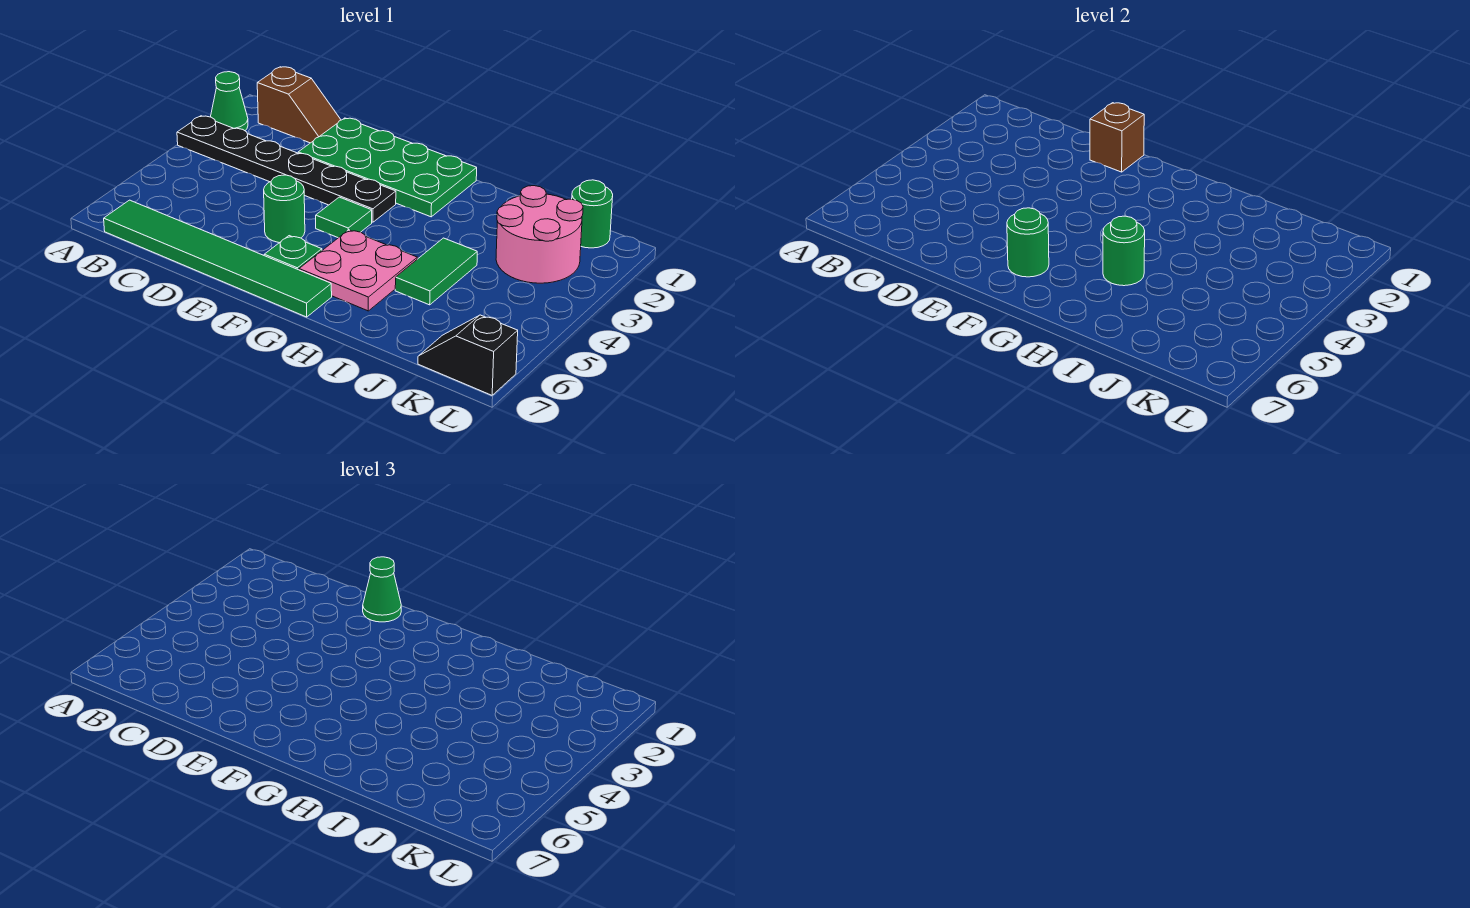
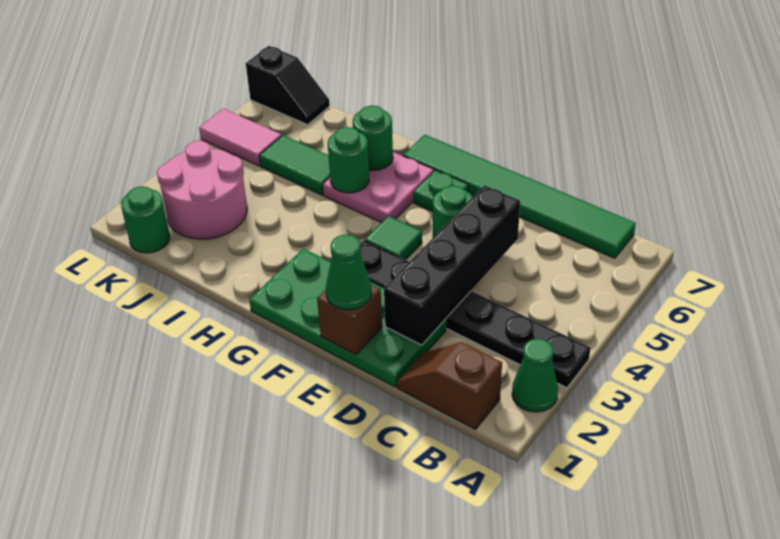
none -> black brick D2:D5 level 2
green round brick F6 level 2 -> green round brick H6 level 2
green tile I4:I5 level 1 -> green tile I5:J5 level 1
none -> pink tile K5:L5 level 1

